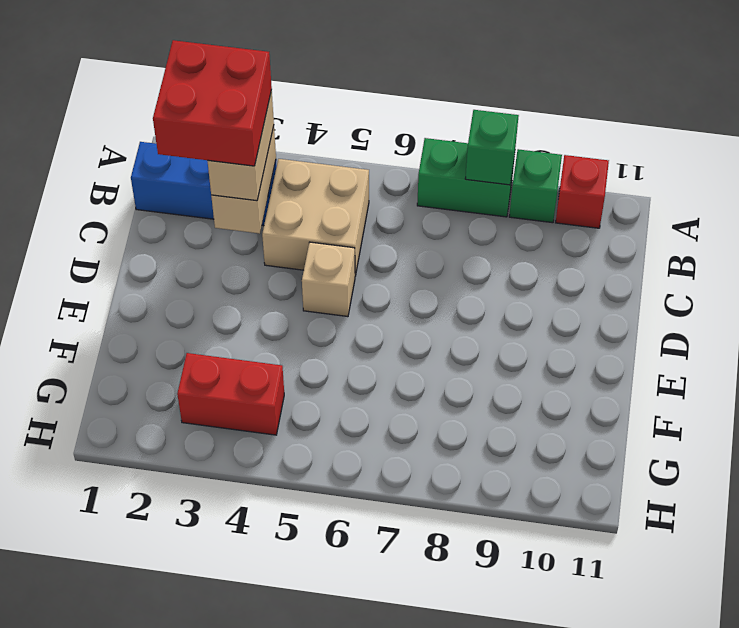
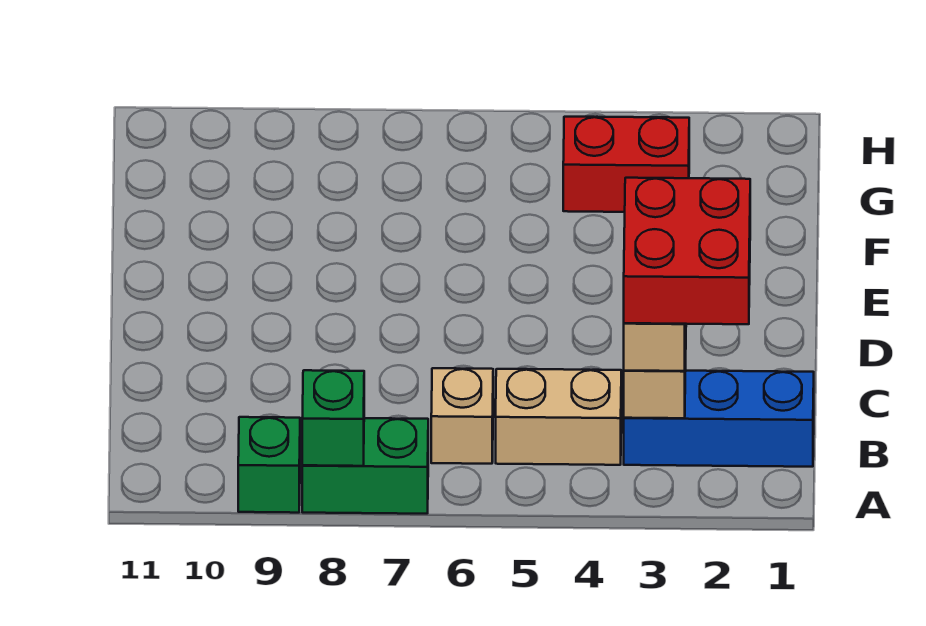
red brick A10 level 1 -> none
tan brick B4:C5 level 1 -> tan brick B4:B5 level 1
tan brick D5 level 1 -> tan brick B6 level 1

